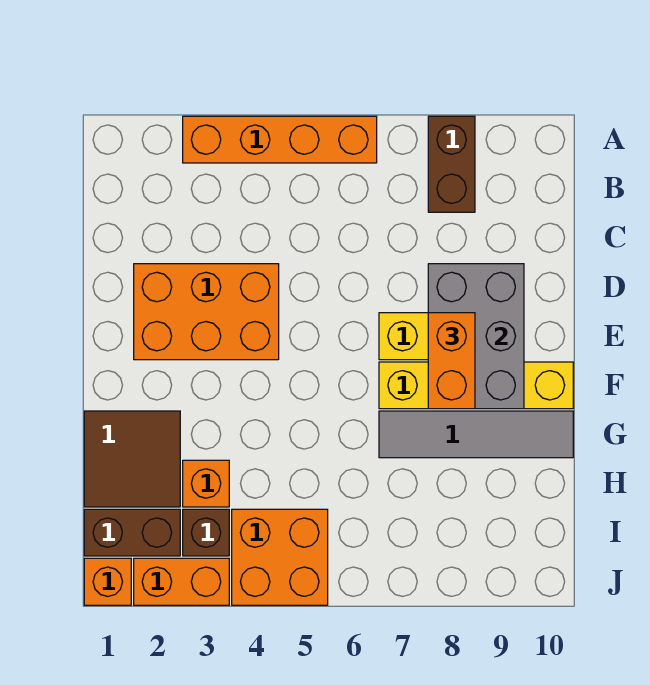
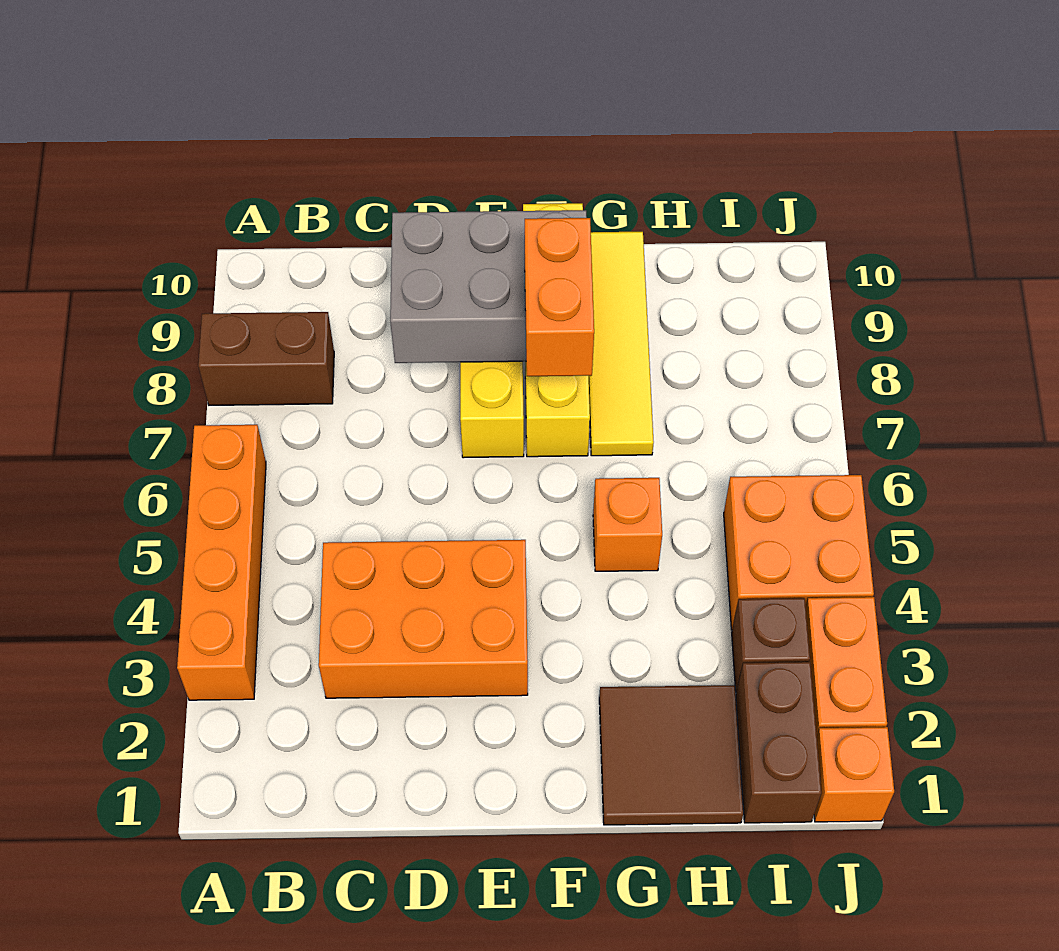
orange brick D2:E4 level 1 -> orange brick C3:E4 level 1
orange brick E8:F8 level 3 -> orange brick F7:F8 level 3
grey tile G7:G10 level 1 -> yellow tile G7:G10 level 1
orange brick H3 level 1 -> orange brick G5 level 1

